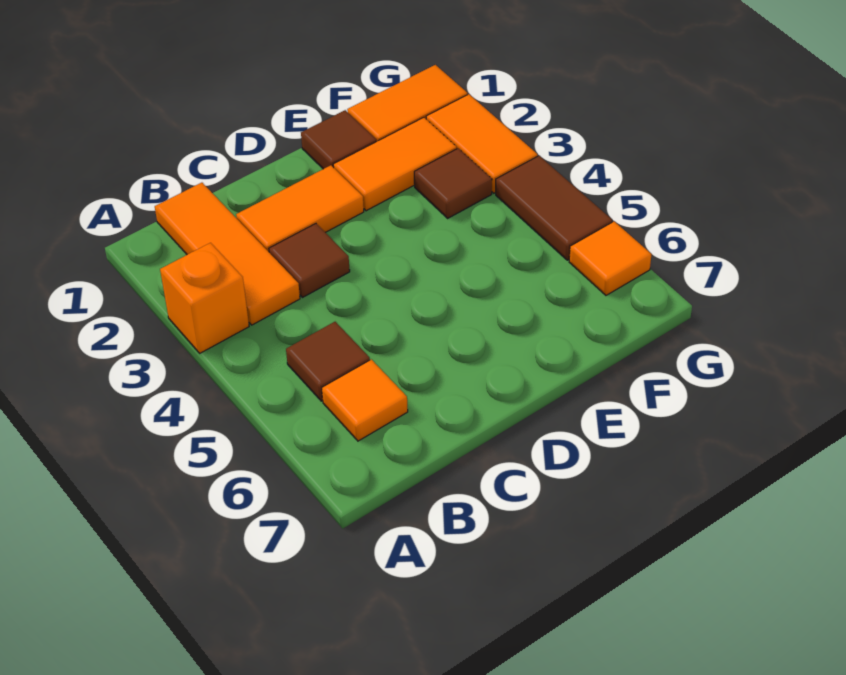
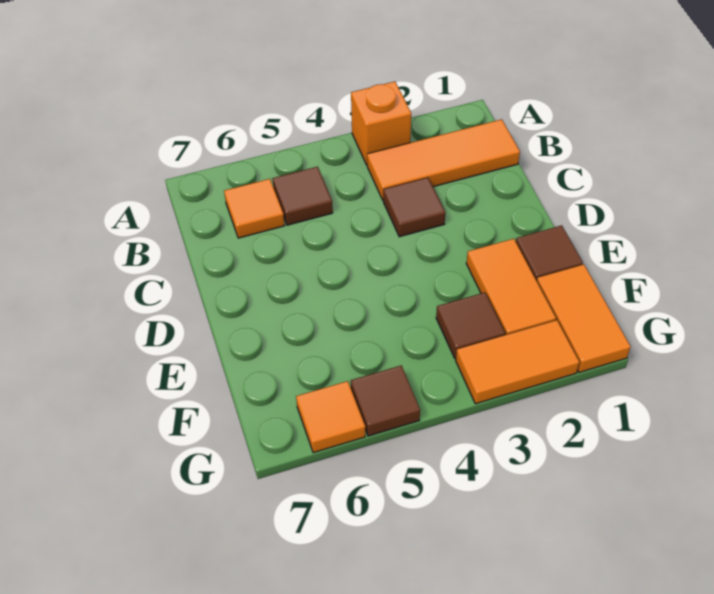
orange tile C2:D2 level 1 -> none
brown tile G4:G5 level 1 -> brown tile G5 level 1

